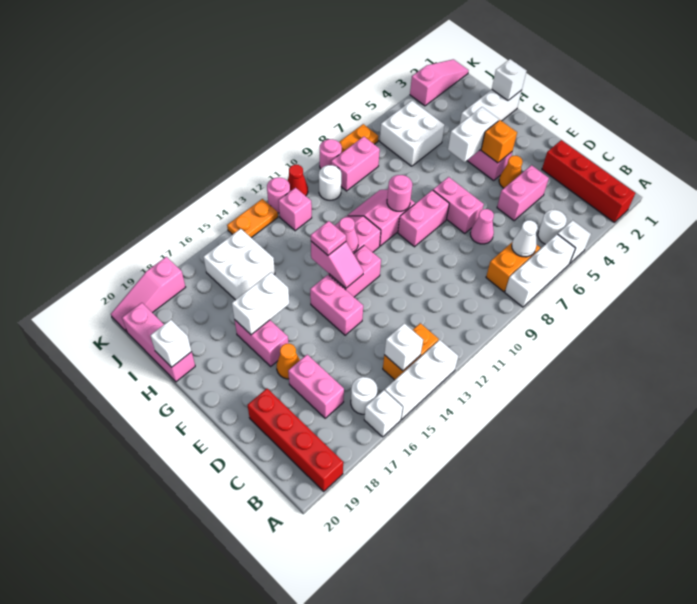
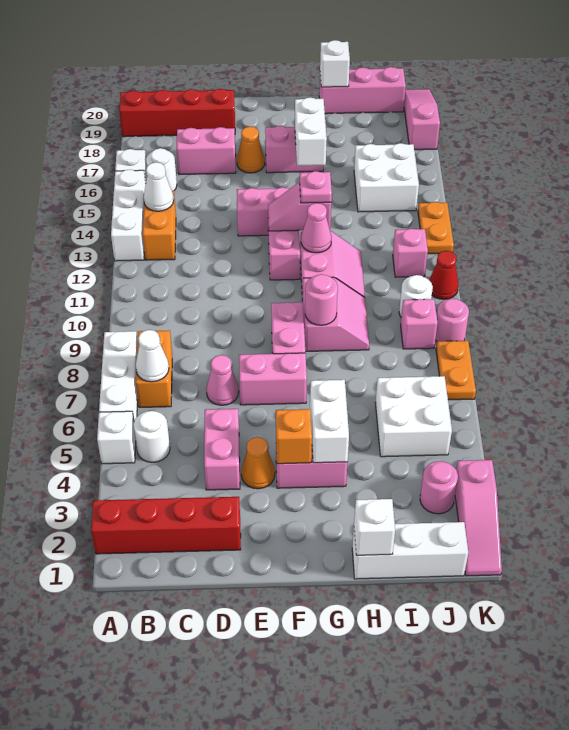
white brick B14 level 2 -> white cone B14 level 2
white brick H1:H3 level 1 -> white brick H1:J1 level 1
pink brick J8:J9 level 1 -> pink brick J9 level 1
pink round brick K12 level 1 -> pink round brick J3 level 1

